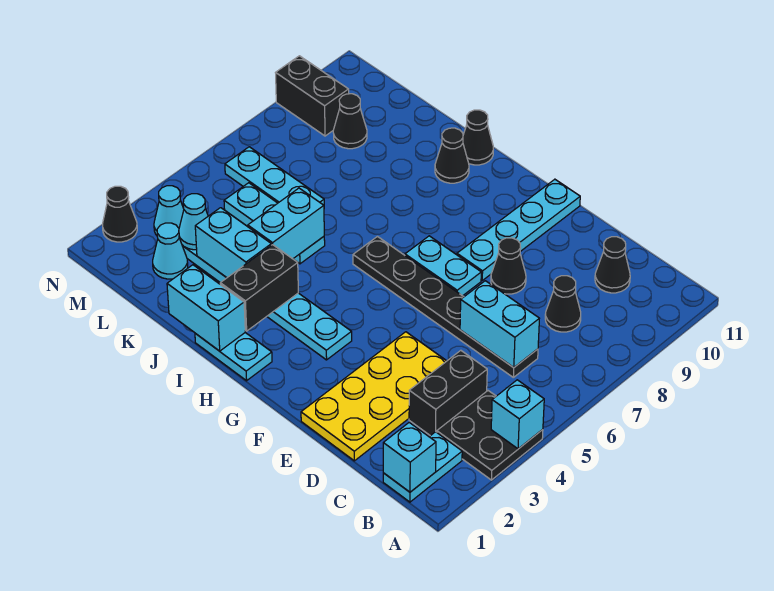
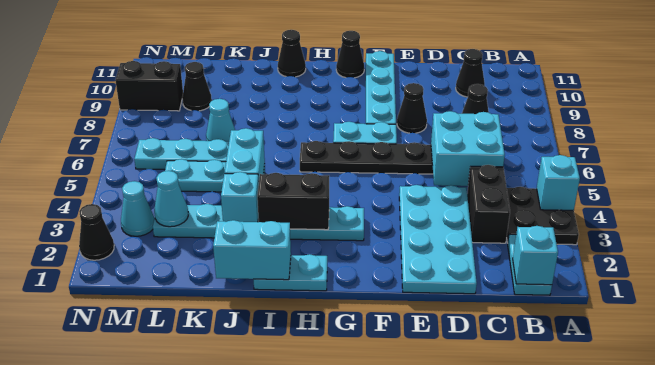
cyan brick C6:D6 level 2 -> cyan brick C5:D6 level 2
yellow plate D1:E4 level 1 -> cyan plate D1:E4 level 1
black brick I2:I3 level 2 -> black brick H3:I3 level 2
black cone I10 level 1 -> black cone G11 level 1
cyan brick J3:K3 level 2 -> cyan brick J3 level 2
cyan cone L2 level 1 -> cyan cone K7 level 1

